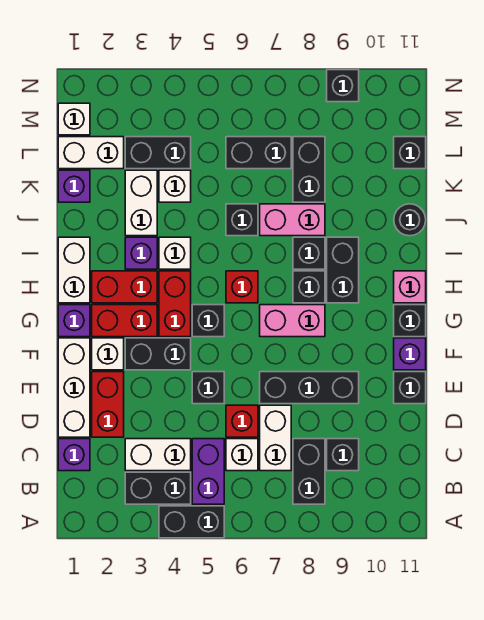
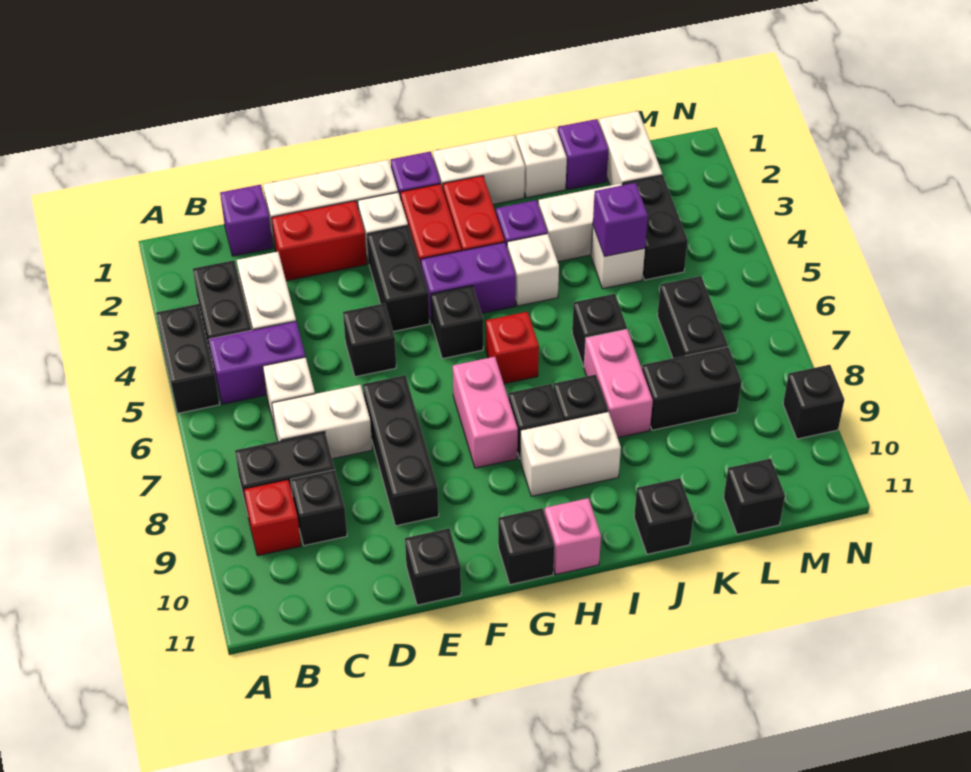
red brick D6 level 1 -> red brick B9 level 1
purple brick F11 level 1 -> purple brick K4 level 2
red brick G4:H4 level 1 -> purple brick G4:H4 level 1
black brick H9:I9 level 1 -> white brick H9:I9 level 1
black round brick J11 level 1 -> black brick J11 level 1
white brick M1 level 1 -> white brick J1 level 1

